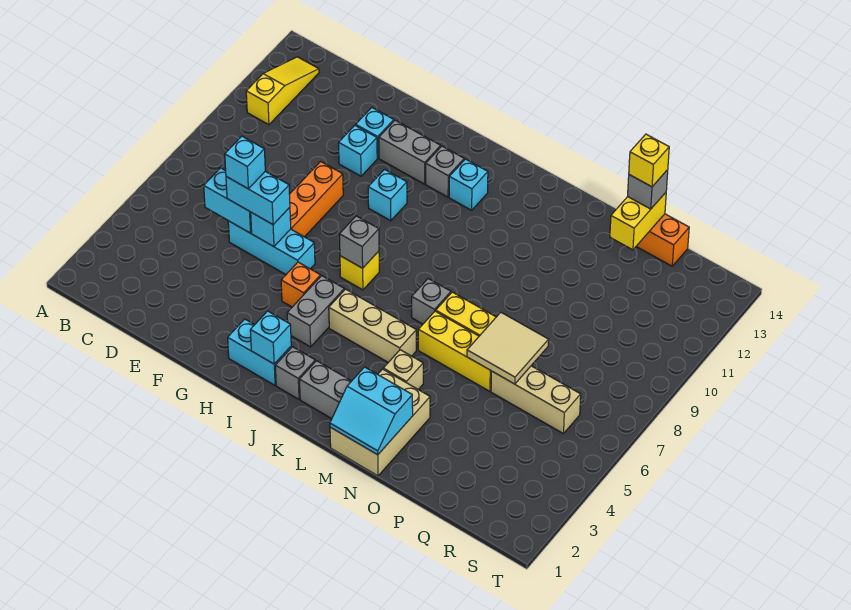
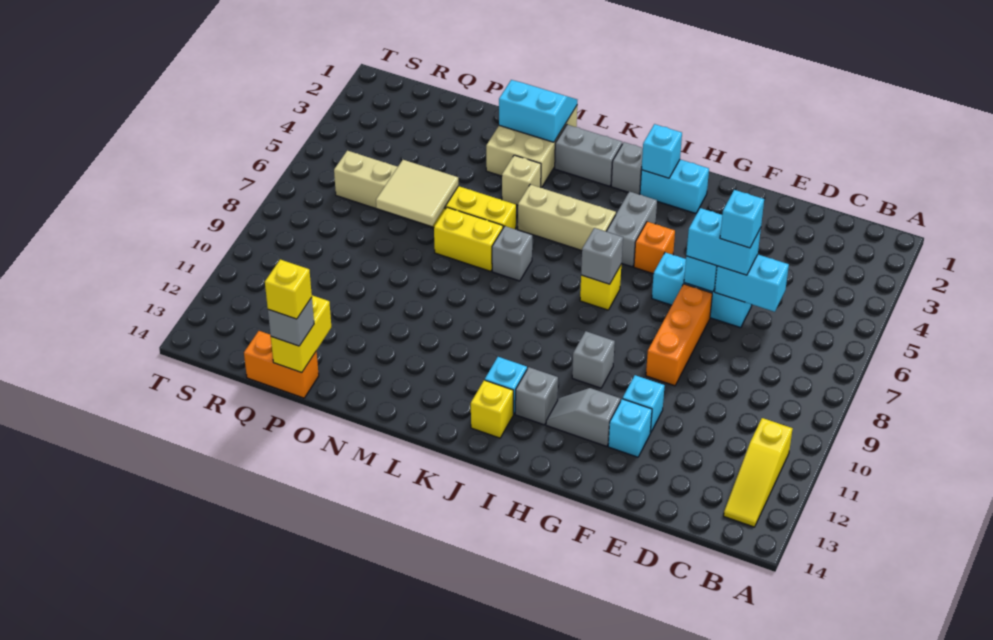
grey brick G12:H12 level 1 -> grey slope G12:H12 level 1 top G
cyan brick H10 level 1 -> grey brick H10 level 1
none -> yellow brick J13 level 1

